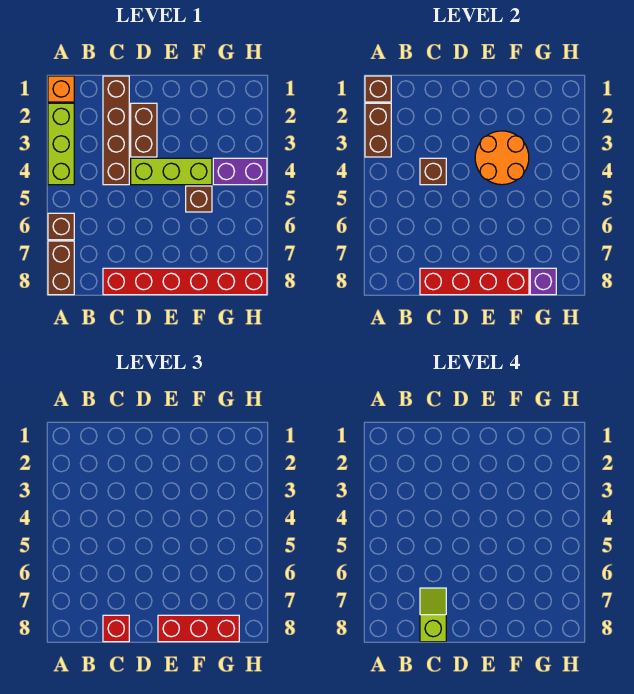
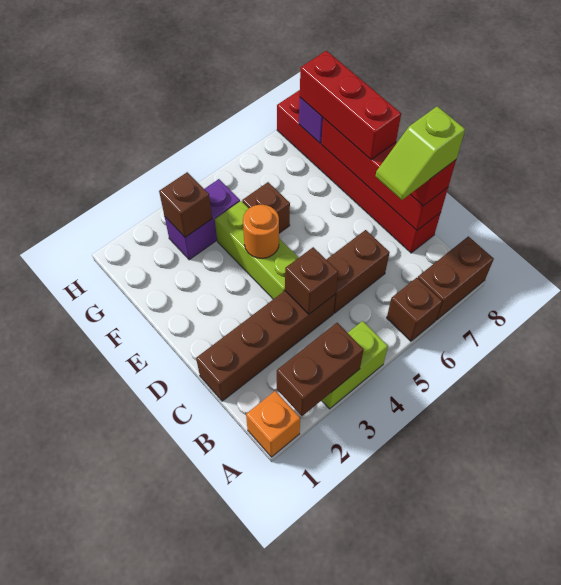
brown brick A1 level 2 -> brown brick G3 level 2
lime brick A2:A4 level 1 -> lime brick A3:A4 level 1
brown brick D2:D3 level 1 -> brown brick C5:C6 level 1
orange round brick E3:F4 level 2 -> orange round brick E4 level 2
purple brick G4:H4 level 1 -> purple brick G3:G4 level 1

